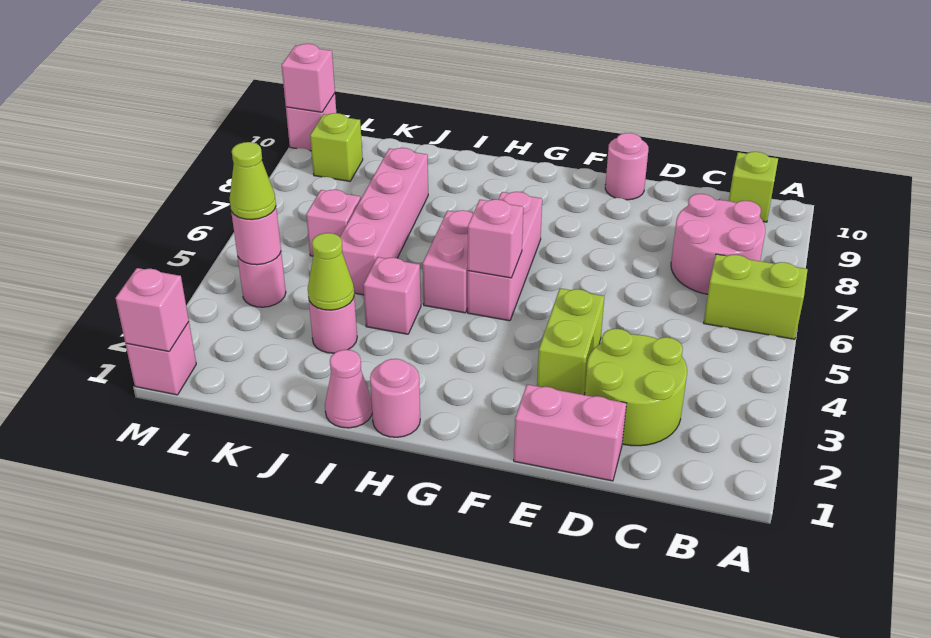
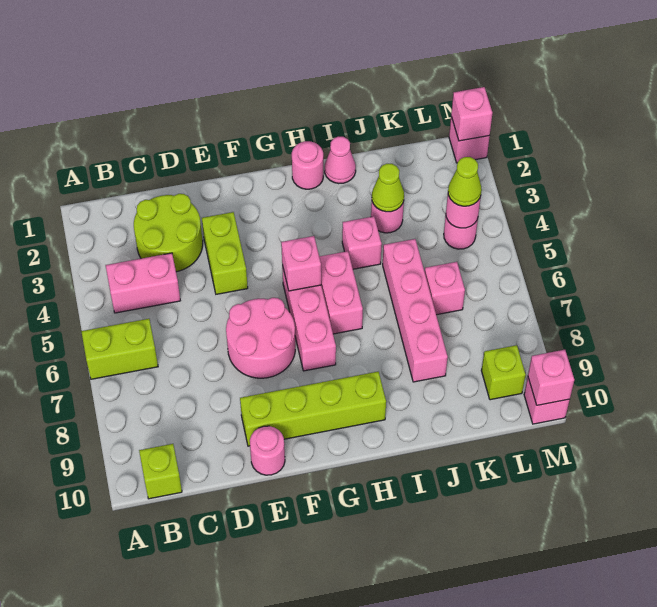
pink round brick B7:C8 level 1 -> pink round brick E6:F7 level 1
pink brick D1:E1 level 1 -> pink brick B4:C4 level 1
none -> lime brick E9:H9 level 1

